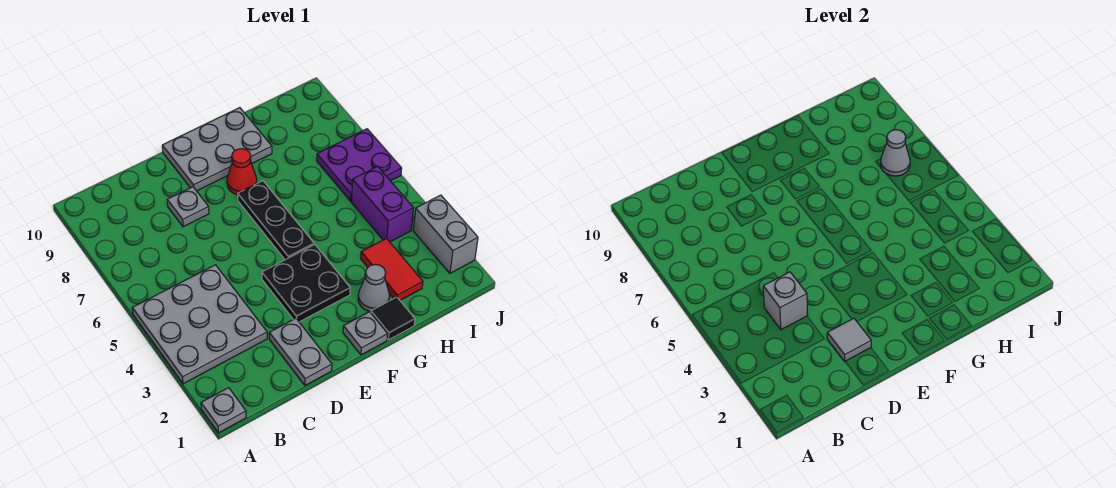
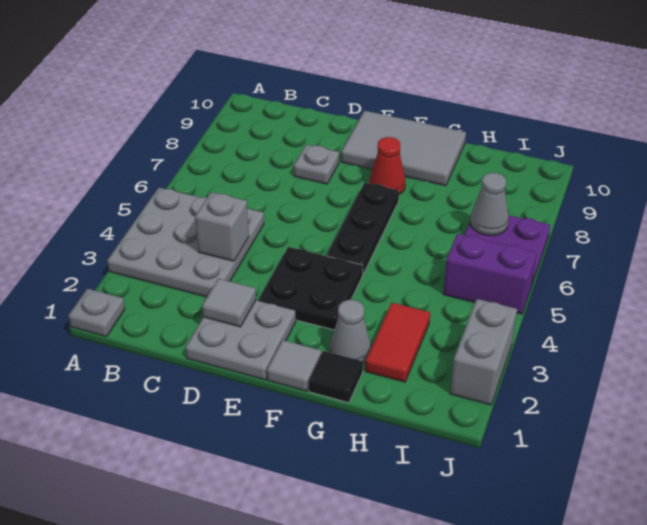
grey plate D1:D2 level 1 -> grey plate D1:E2 level 1
grey plate E9:G10 level 1 -> grey tile E9:G10 level 1
grey plate F1 level 1 -> grey tile F1 level 1
purple brick I4:I5 level 1 -> purple brick I5:J5 level 1

